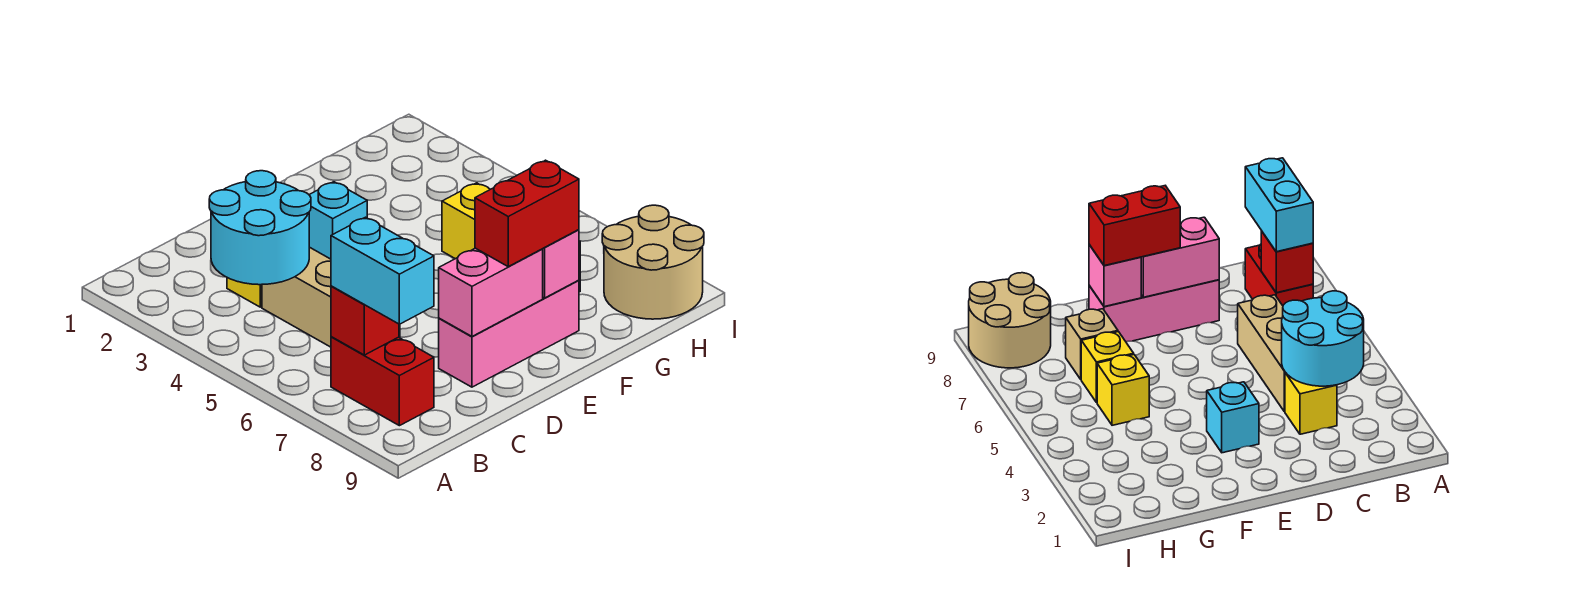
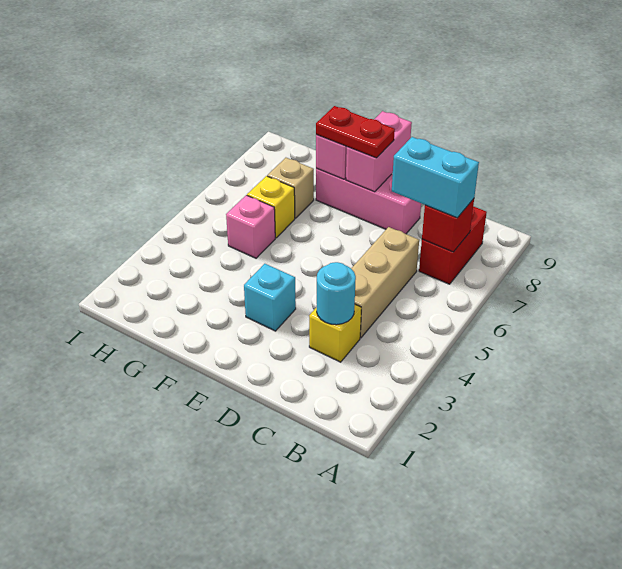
cyan round brick B3:C4 level 2 -> cyan round brick C3 level 2
cyan brick B7:B8 level 3 -> cyan brick B7:C7 level 3
pink brick D8:E8 level 2 -> pink brick E8:E9 level 2
red brick E8:F8 level 3 -> red plate E8:F8 level 3
yellow brick G5 level 1 -> pink brick G5 level 1
tan round brick H8:I9 level 1 -> none

